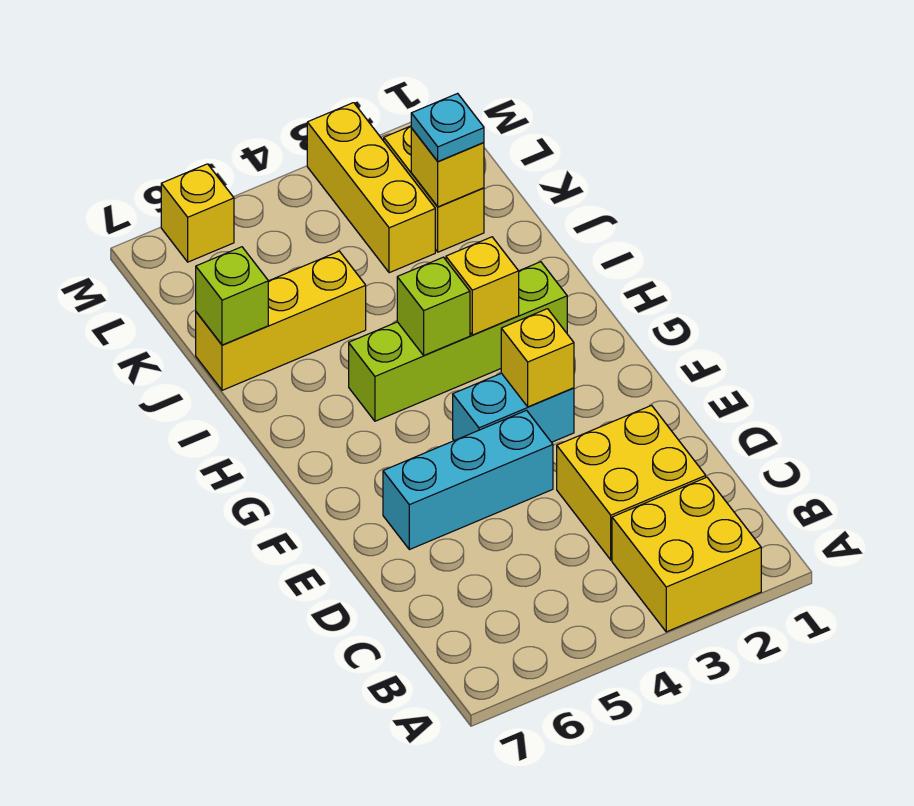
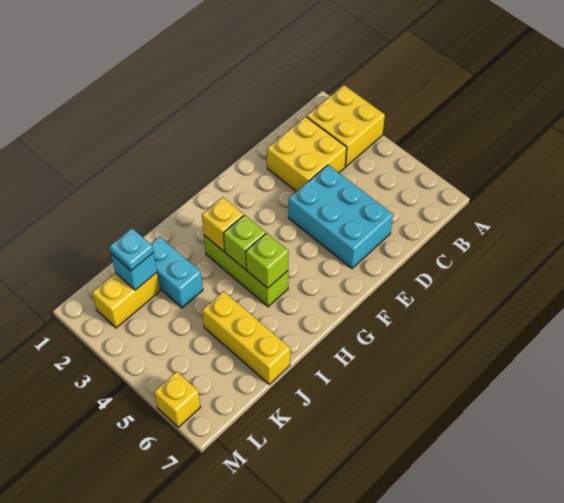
cyan brick E4:E6 level 1 -> cyan brick D4:E6 level 1
cyan brick F3:F4 level 1 -> cyan brick J2:J3 level 1
yellow brick F3 level 2 -> none
lime brick H2:H5 level 1 -> lime brick H3:H5 level 1
lime brick J7 level 2 -> lime brick H5 level 2
yellow brick K2 level 2 -> cyan brick K2 level 2
yellow brick K3:M3 level 1 -> none

